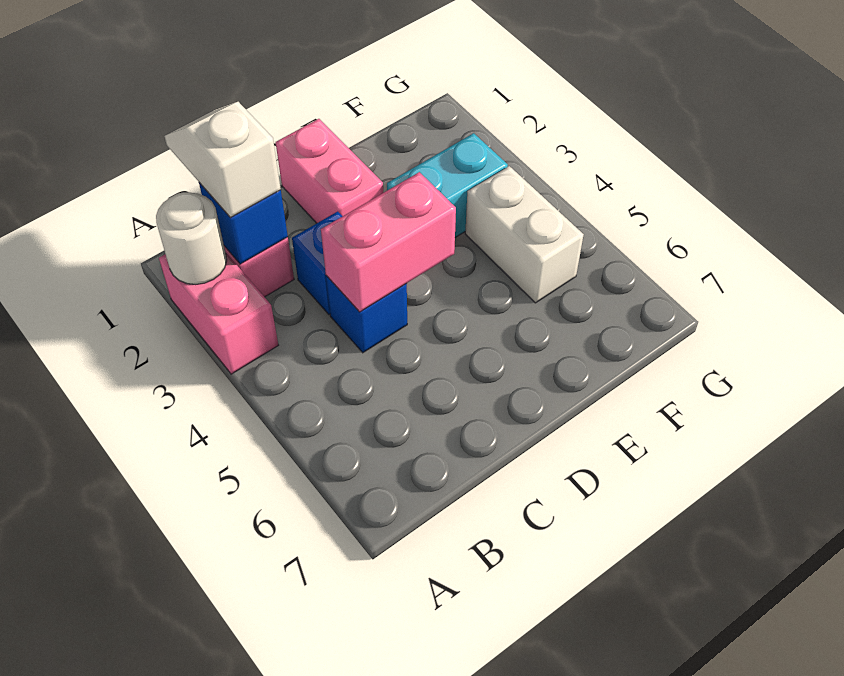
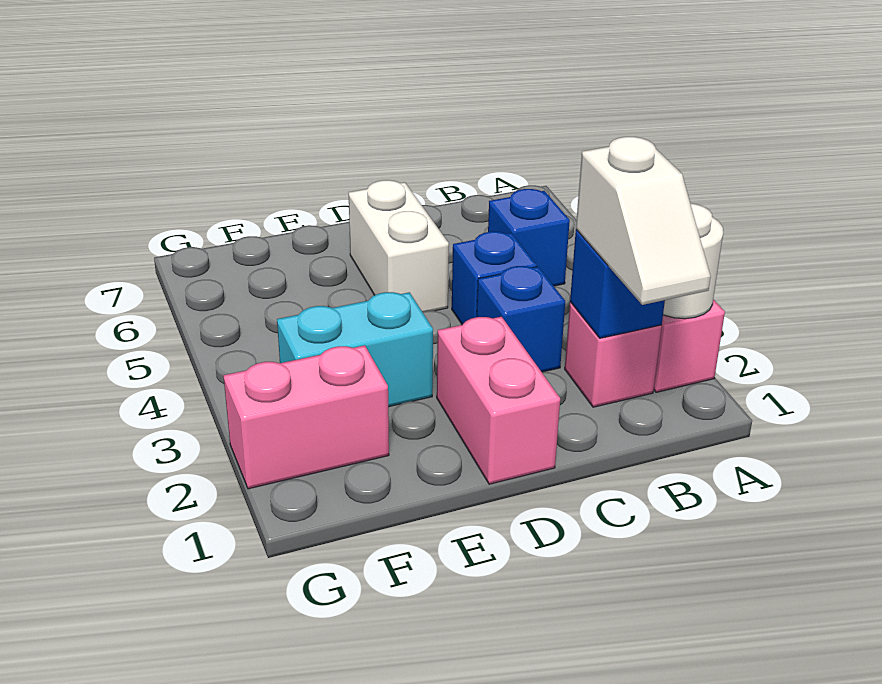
none -> blue brick B5 level 1
pink brick C4:D4 level 2 -> pink brick F2:G2 level 1
white brick F4:F5 level 1 -> white brick D5:D6 level 1

